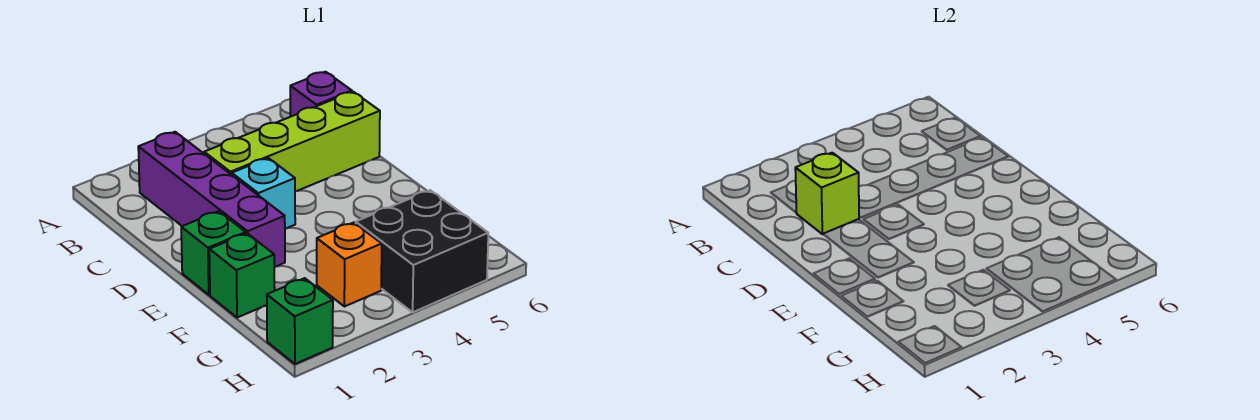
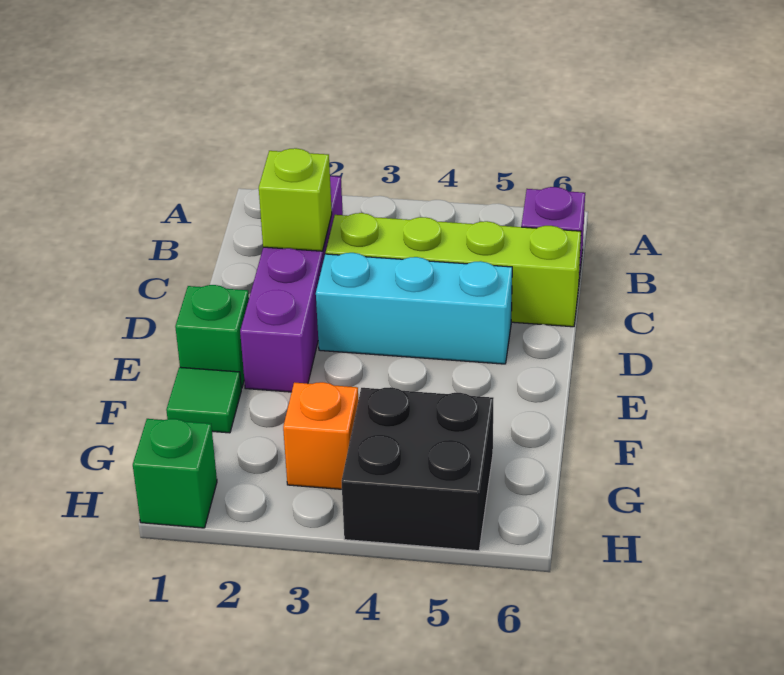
cyan brick D3 level 1 -> cyan brick D3:D5 level 1
green brick F1 level 1 -> green tile F1 level 1

